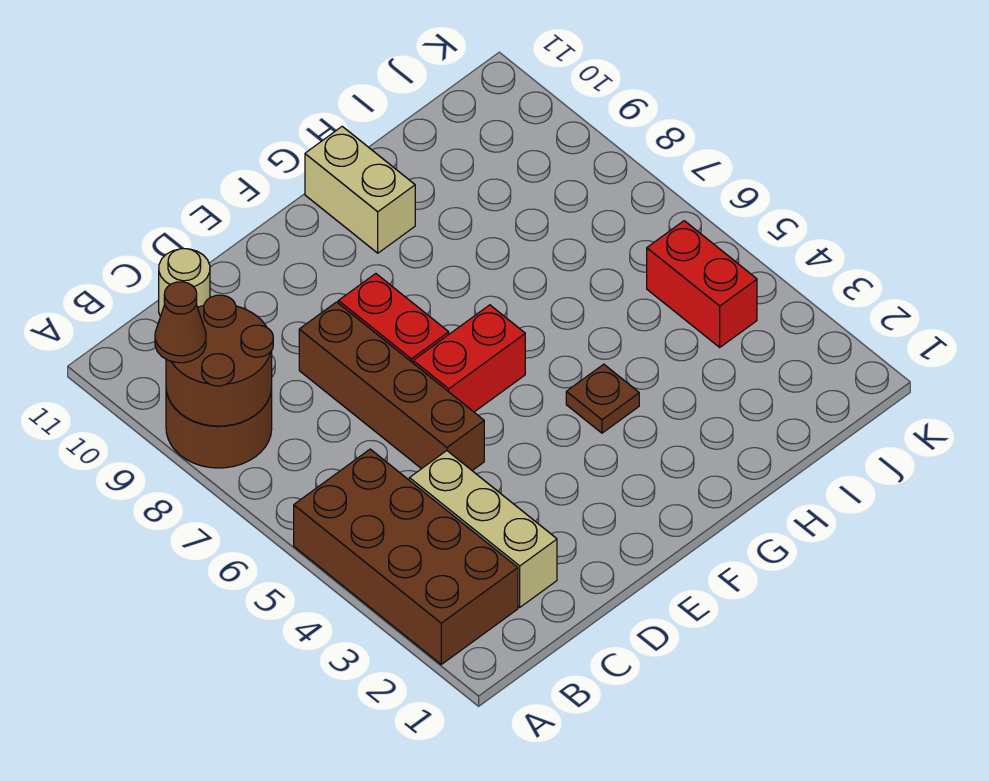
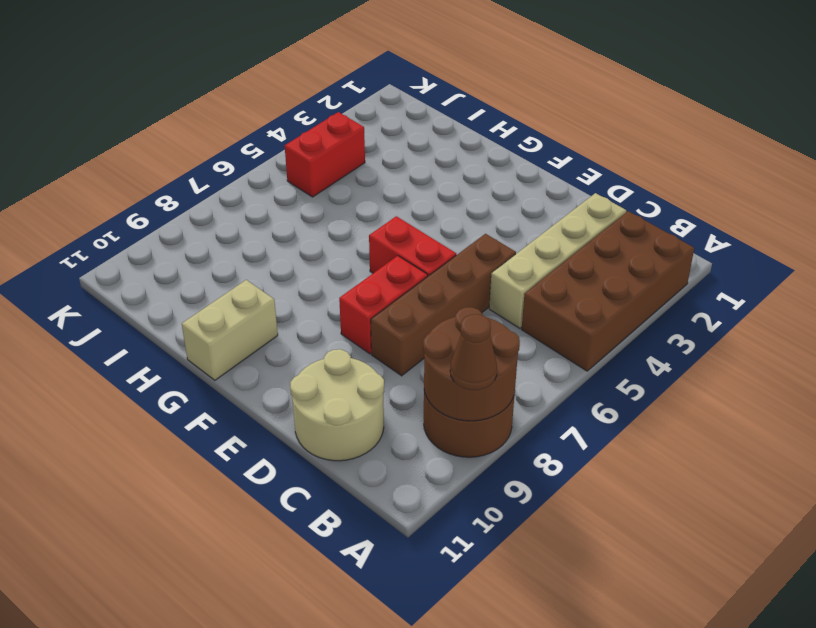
tan brick C2:C4 level 1 -> tan brick C2:C5 level 1
tan round brick C11 level 1 -> tan round brick C10:D11 level 1
brown plate G4 level 1 -> none

